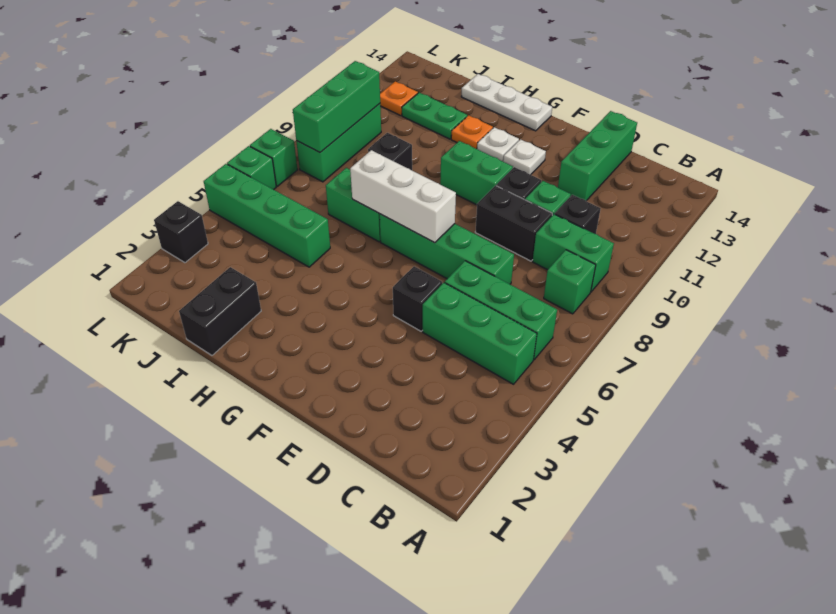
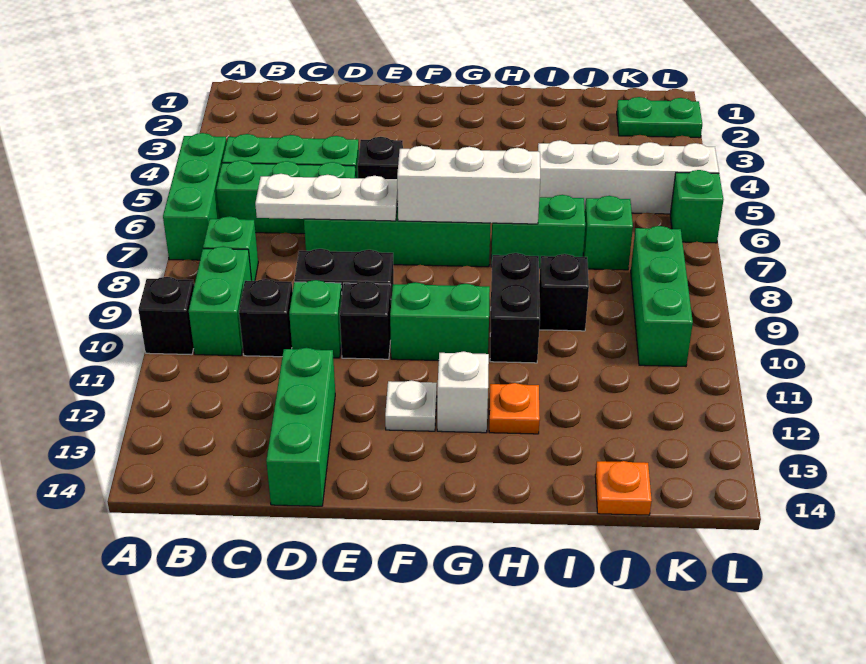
green brick B9:C9 level 1 -> green brick B9:B10 level 1
white plate G12 level 1 -> white brick G12 level 1
white plate G14:I14 level 1 -> white plate C7:E7 level 2
black brick I1:I2 level 1 -> black brick H9:H10 level 1
green brick I5:L5 level 1 -> white brick I5:L5 level 1
green plate I12:J12 level 1 -> green plate K2:L2 level 1
green brick K8:K10 level 2 -> green brick A5:A7 level 1
orange plate K12 level 1 -> orange plate J14 level 1
black brick L3 level 1 -> black brick A10 level 1
green brick L7 level 1 -> green brick J7 level 1

